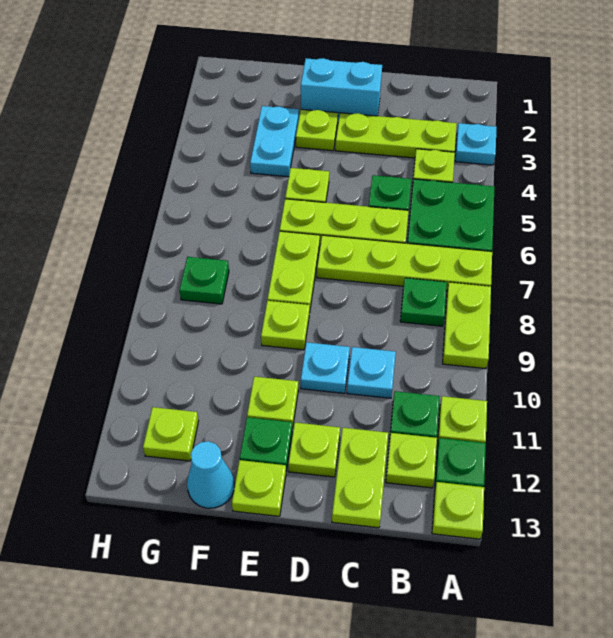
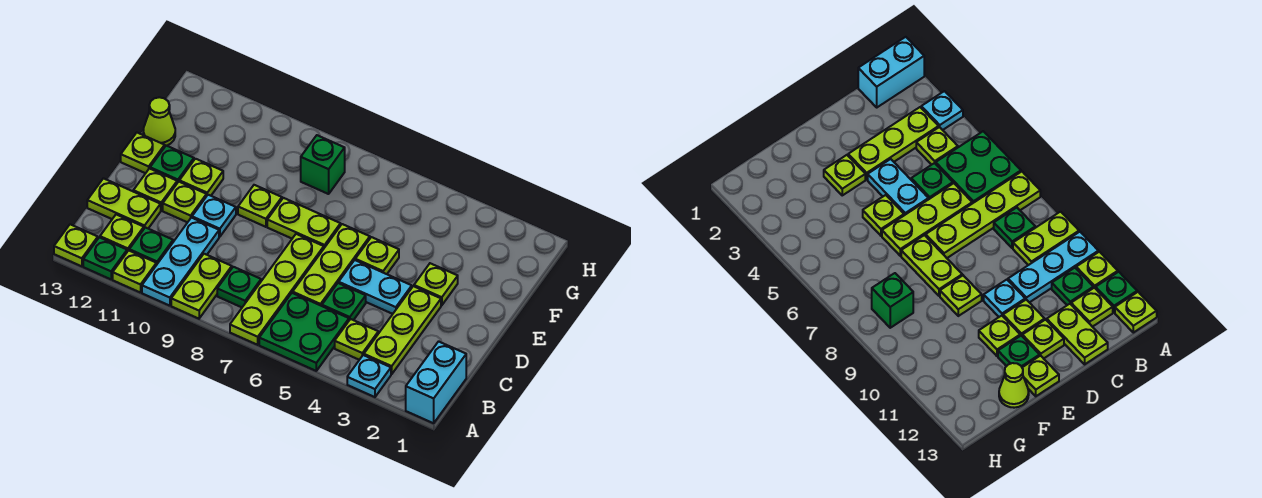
lime plate A8:A9 level 1 -> lime plate A9:B9 level 1
cyan plate C10 level 1 -> cyan plate A10:C10 level 1
cyan brick D2:E2 level 1 -> cyan brick A1:B1 level 1
cyan plate F3:F4 level 1 -> cyan plate D4:D5 level 1
cyan cone F13 level 1 -> lime cone F13 level 1
green plate G8 level 1 -> green brick G8 level 1
lime plate G12 level 1 -> lime plate D11 level 1

